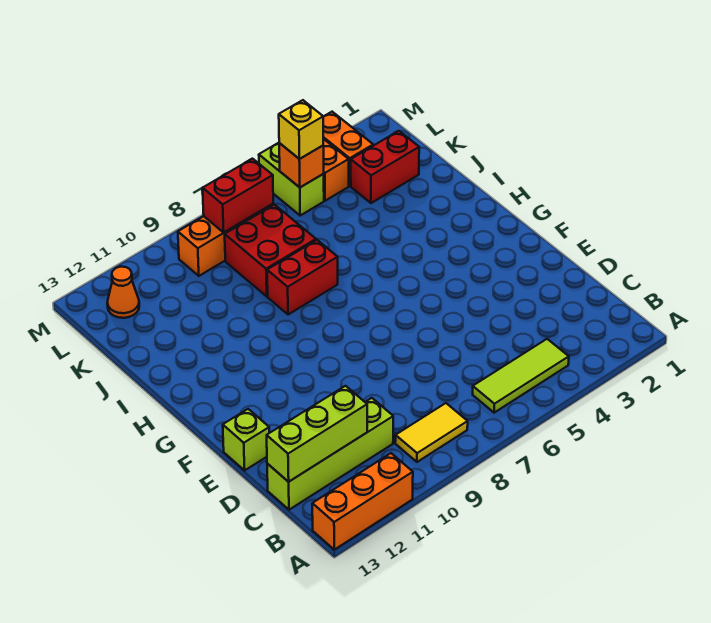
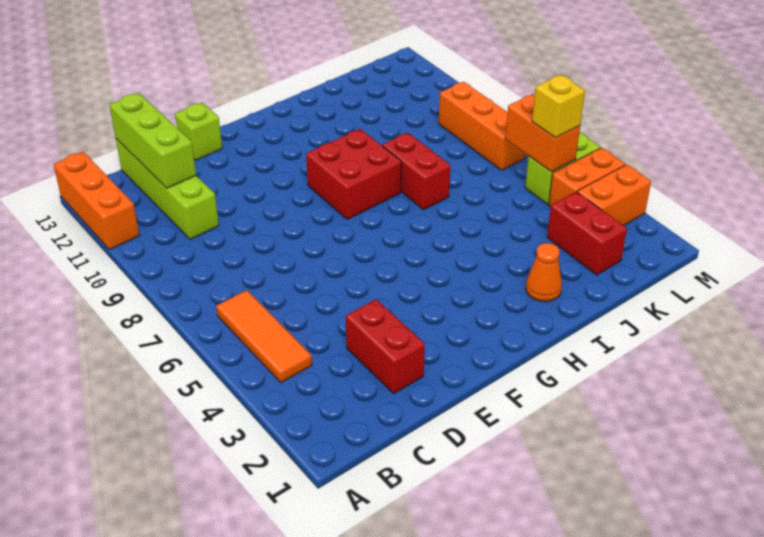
lime tile B4:B6 level 1 -> orange tile B4:B6 level 1
yellow tile B8:B9 level 1 -> none
red brick J7:K8 level 1 -> red brick G8:H9 level 1
orange brick L5 level 2 -> orange brick L5:L6 level 2
red brick L7:L8 level 2 -> red brick D2:D3 level 1
orange cone L12 level 1 -> orange cone I2 level 1

